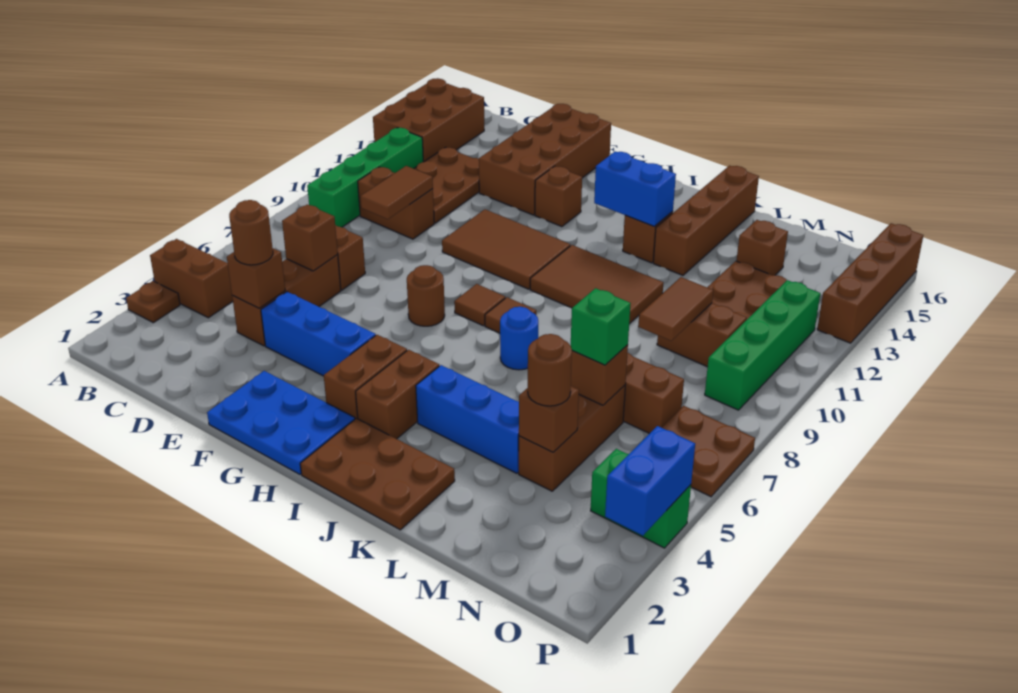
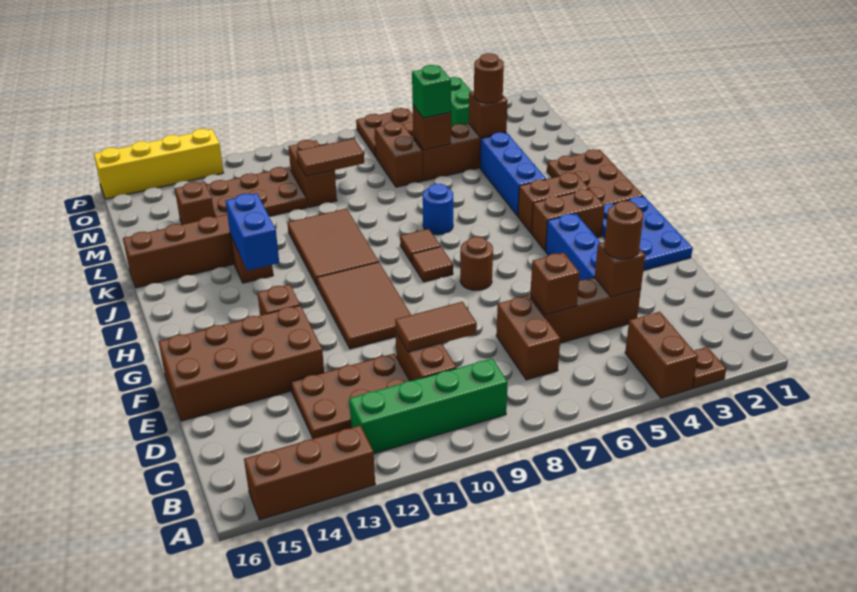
brown brick A13:B15 level 1 -> brown brick A13:A15 level 1
green brick O9:O12 level 1 -> none
blue brick P3:P4 level 2 -> none
brown brick P13:P16 level 1 -> yellow brick P13:P16 level 1

